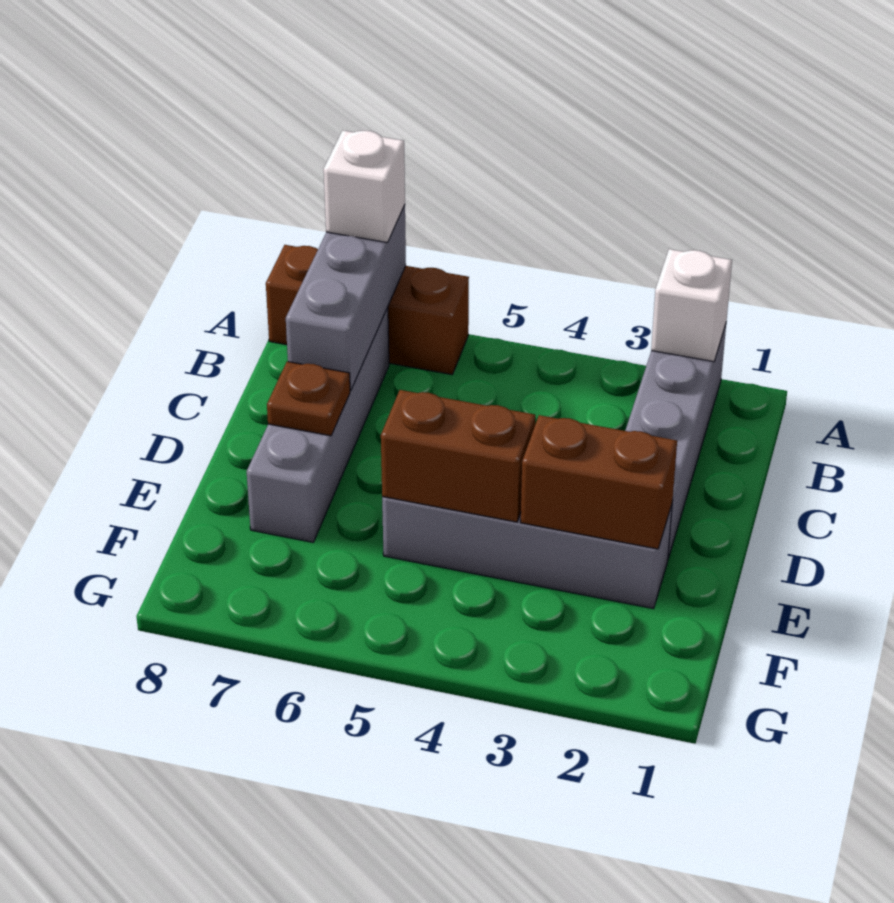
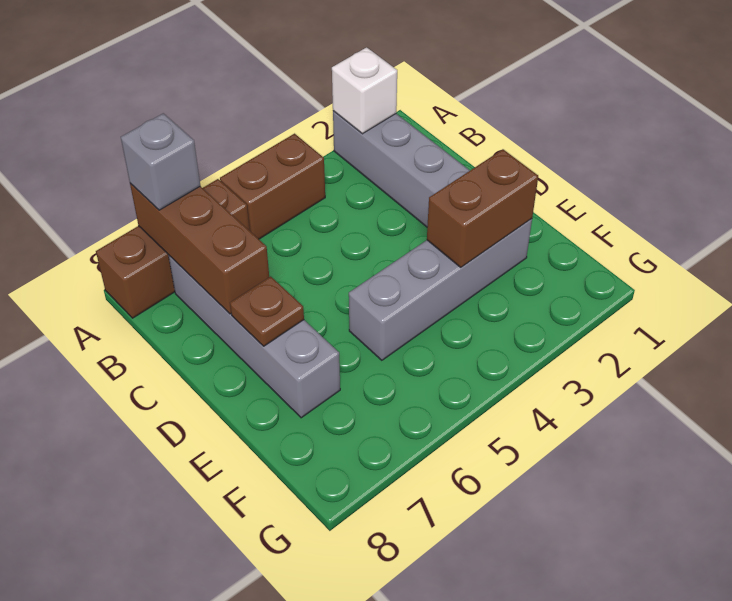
grey brick A7:C7 level 2 -> brown brick A7:C7 level 2
white brick A7 level 3 -> grey brick A7 level 3
brown brick E4:E5 level 2 -> brown brick A4:A5 level 1

